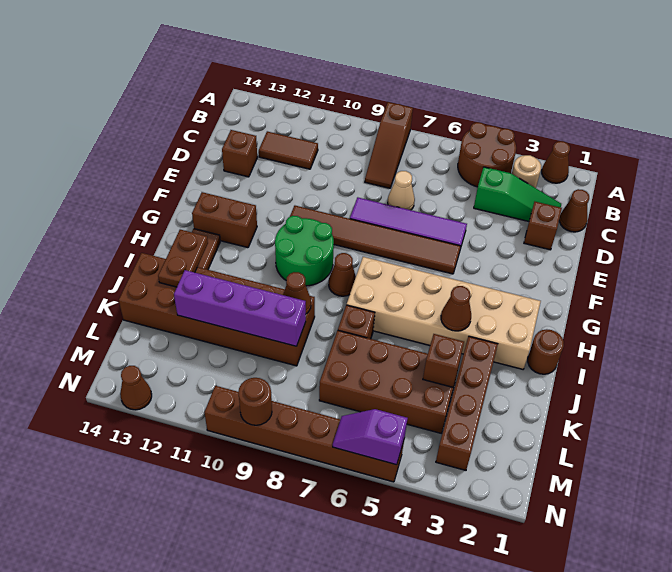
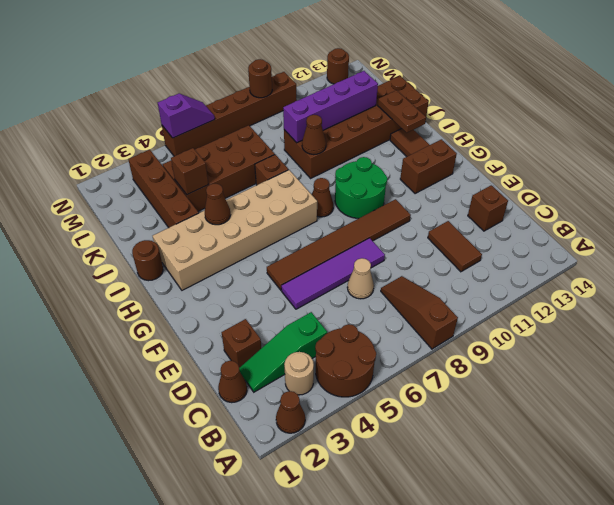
brown tile C11:C12 level 1 -> brown tile C11:D11 level 1
brown cone N13 level 1 -> brown round brick N13 level 1

